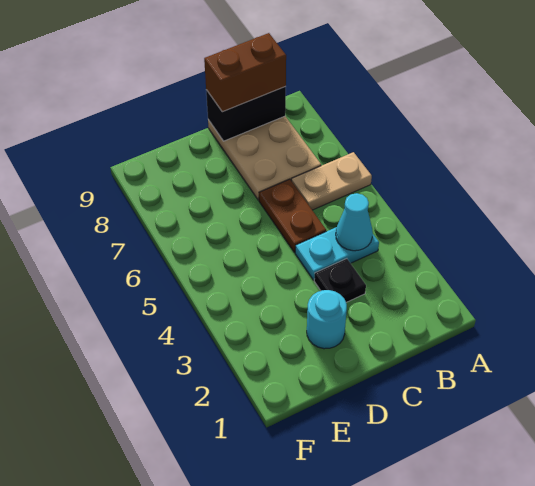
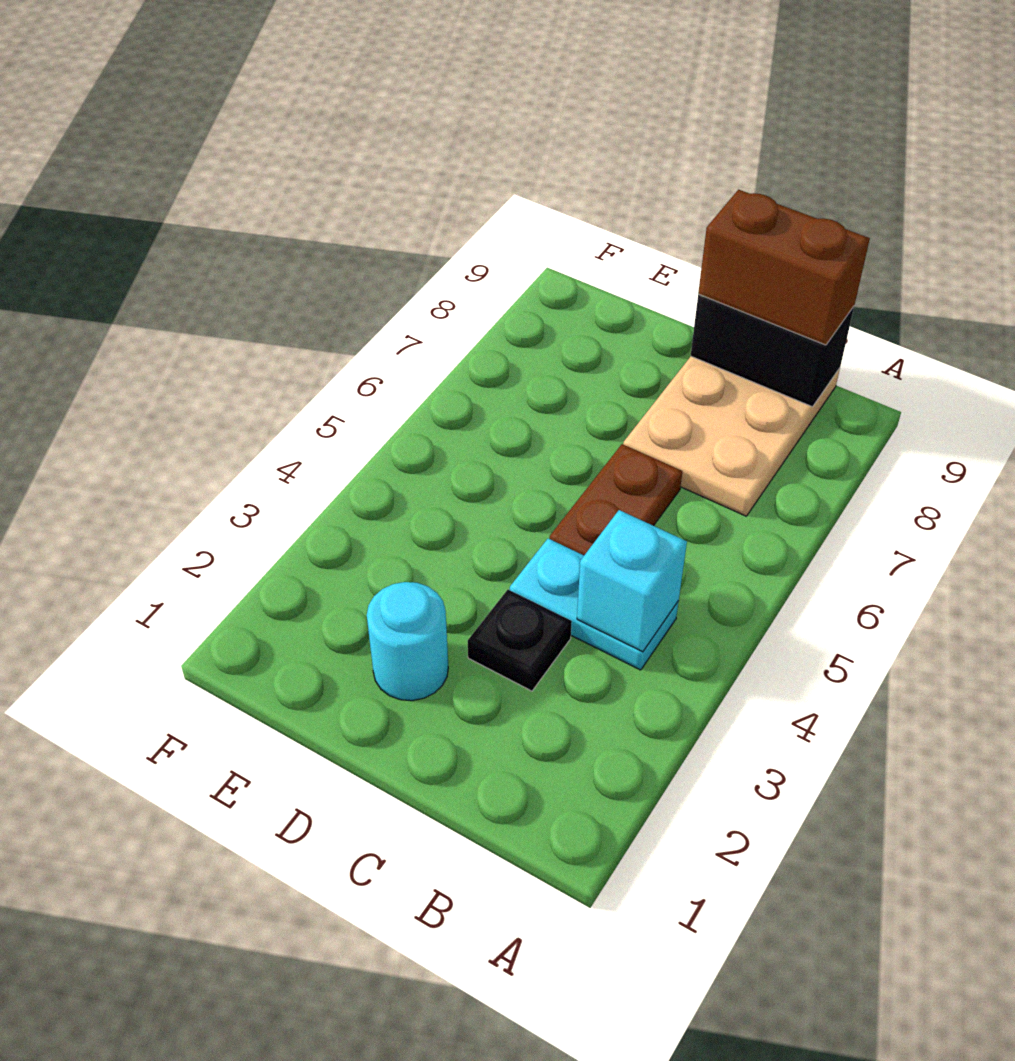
tan plate A6:B6 level 1 -> none
cyan cone B4 level 2 -> cyan brick B4 level 2

